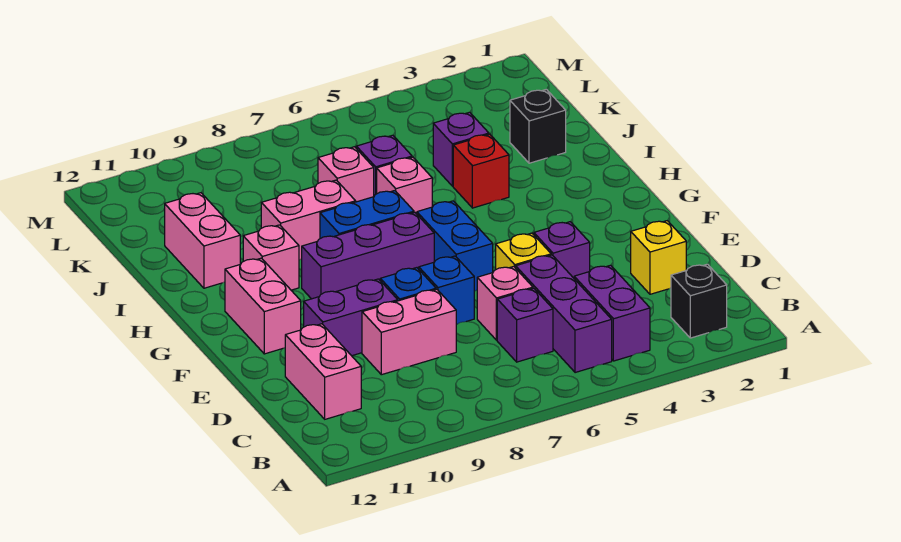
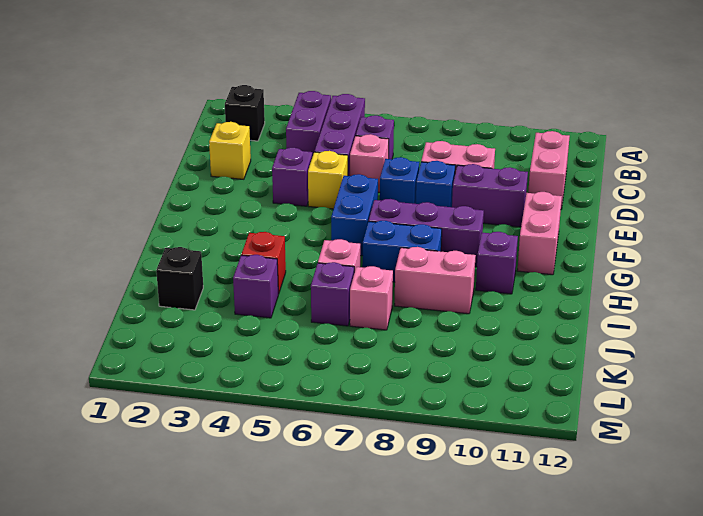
pink brick H10 level 1 -> purple brick H10 level 1
pink brick I11:J11 level 1 -> none

